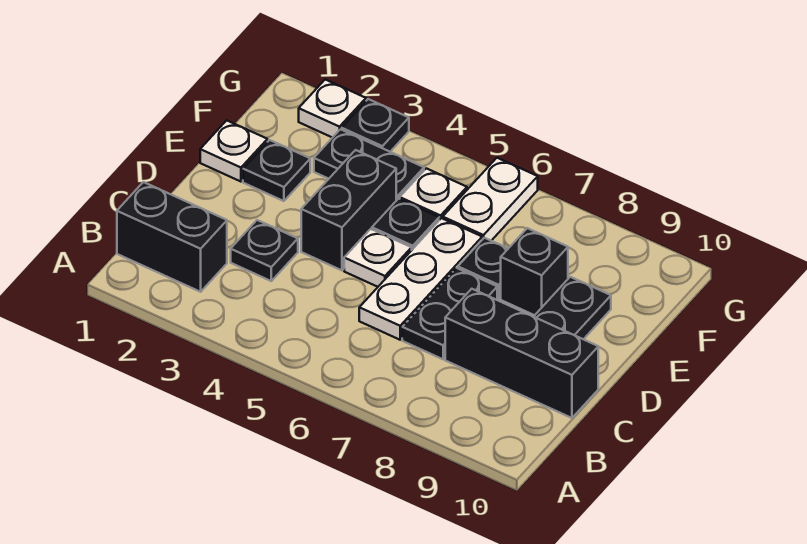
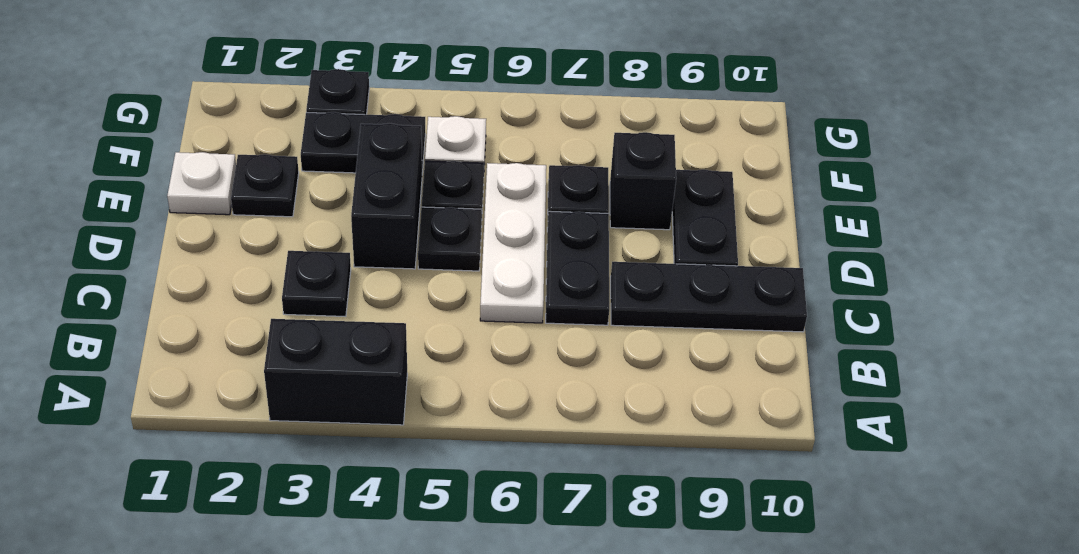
black brick B1:B2 level 1 -> black brick A3:A4 level 1
black brick C8:C10 level 1 -> black plate C8:C10 level 1
white plate D5 level 1 -> black plate D5 level 1
white plate F6:G6 level 1 -> none
white plate G2 level 1 -> none

